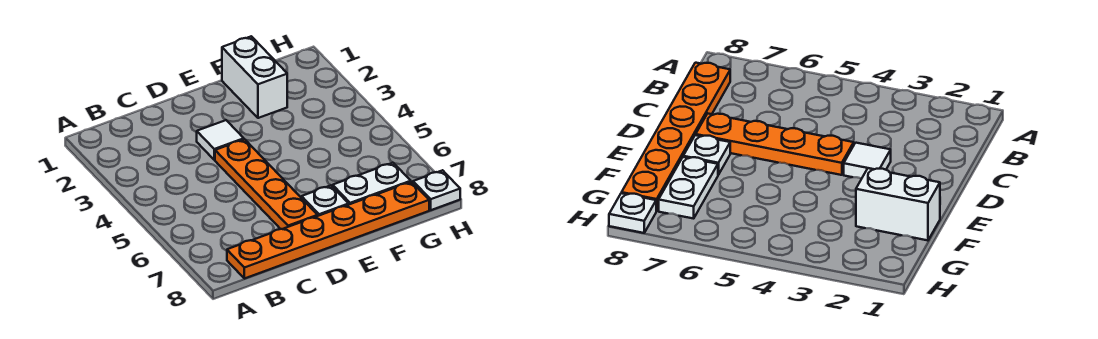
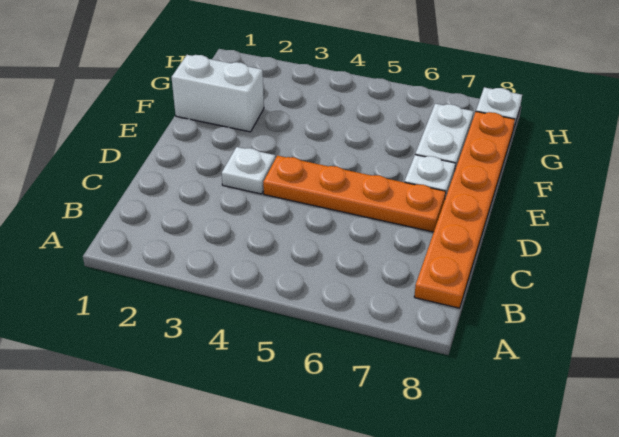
white tile D3 level 1 -> white plate D3 level 1

